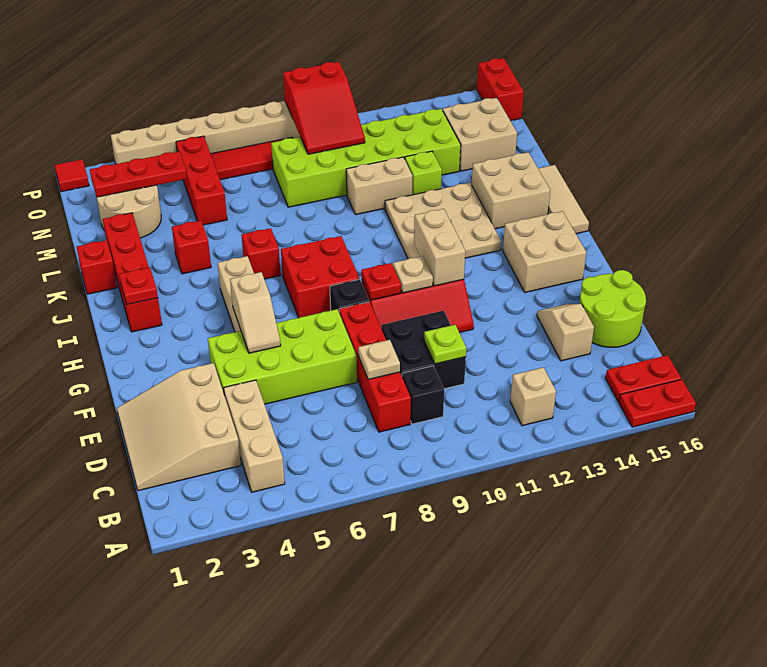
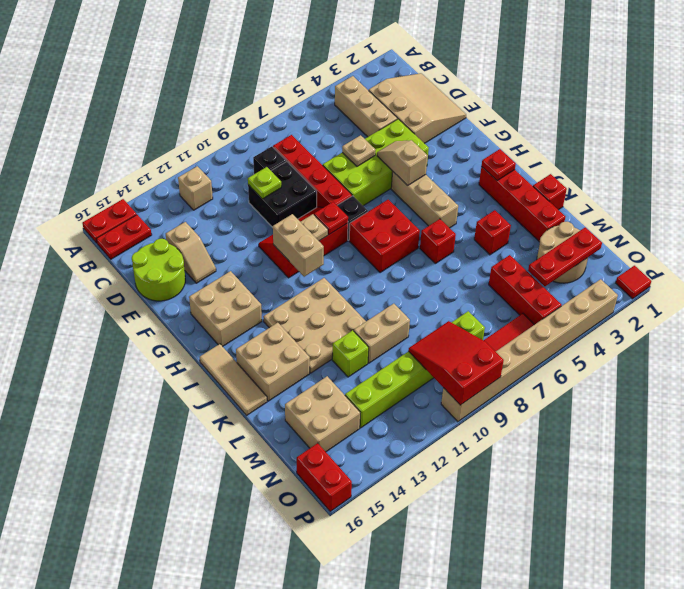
tan plate D8 level 2 -> tan plate E6 level 2
lime brick M8:N13 level 1 -> lime brick N8:N13 level 1

